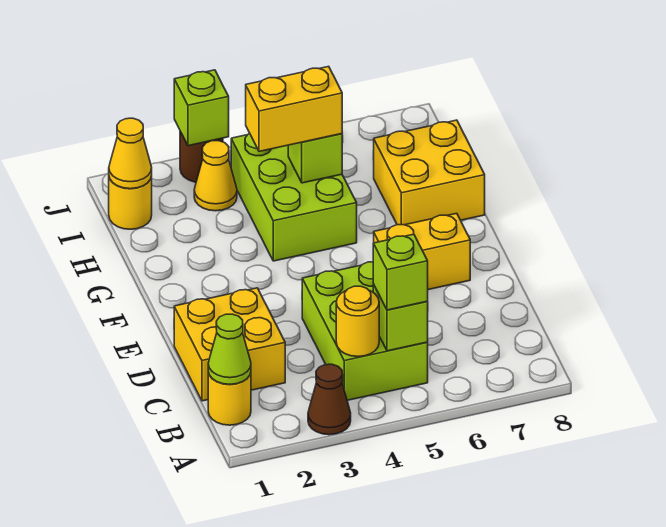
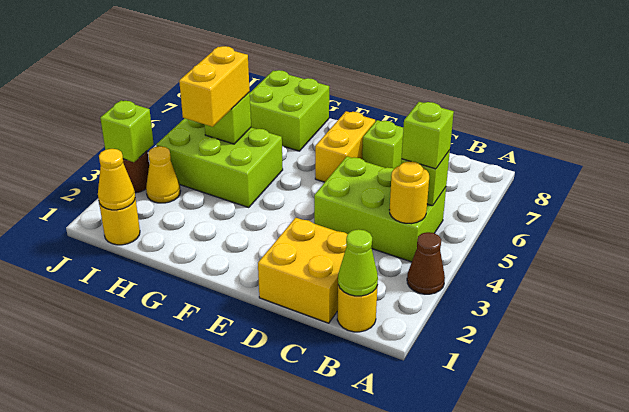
none -> lime brick D7 level 1
yellow brick G7:H8 level 1 -> lime brick G7:H8 level 1

